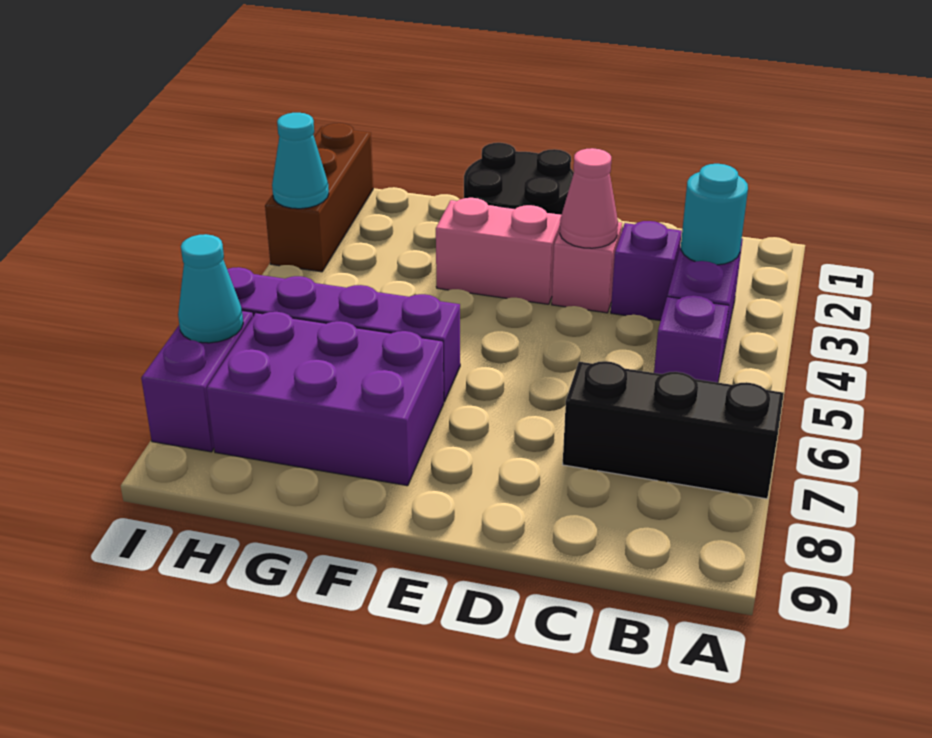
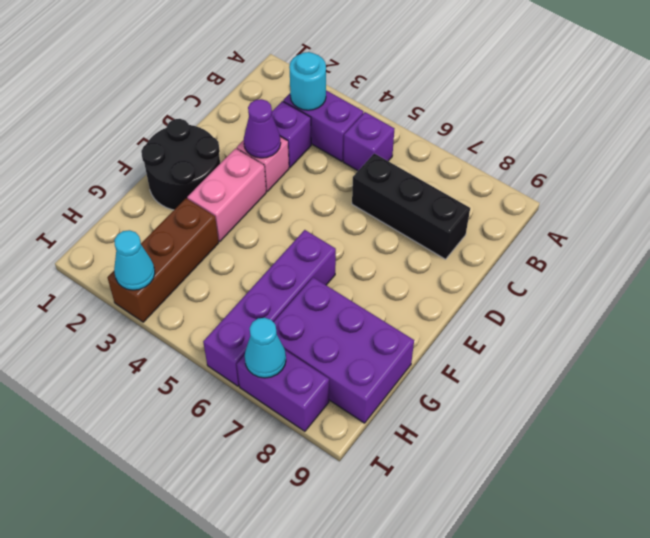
black brick A7:C7 level 1 -> black brick C6:C8 level 1
pink cone D3 level 2 -> purple cone D3 level 2
purple brick F7:H8 level 1 -> purple brick G7:H9 level 1
brown brick I1:I3 level 1 -> brown brick G3:I3 level 1

